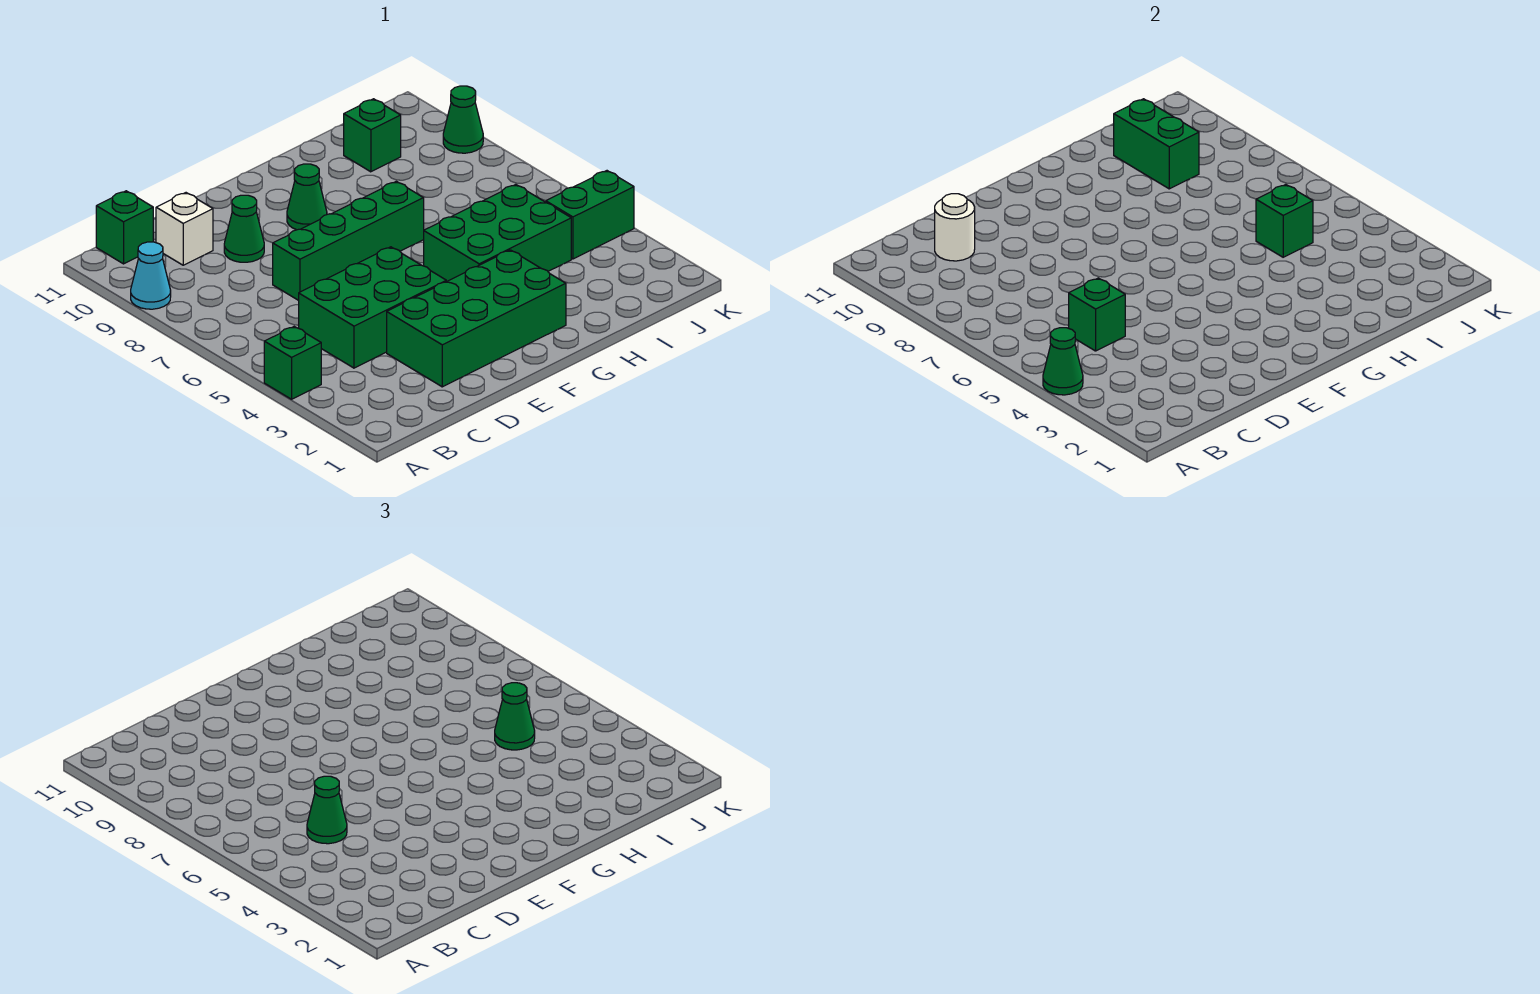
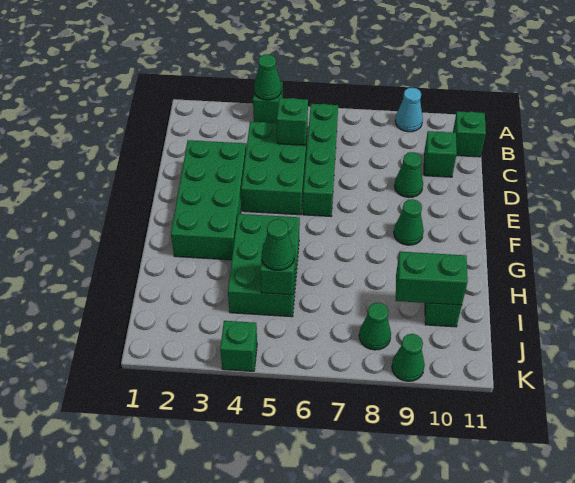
green cone C5 level 3 -> green cone J8 level 1
white brick C10 level 1 -> green brick C10 level 1
white round brick C10 level 2 -> none
green brick D7:G7 level 1 -> green brick B6:E6 level 1
green brick J4:K4 level 1 -> green brick K4 level 1

